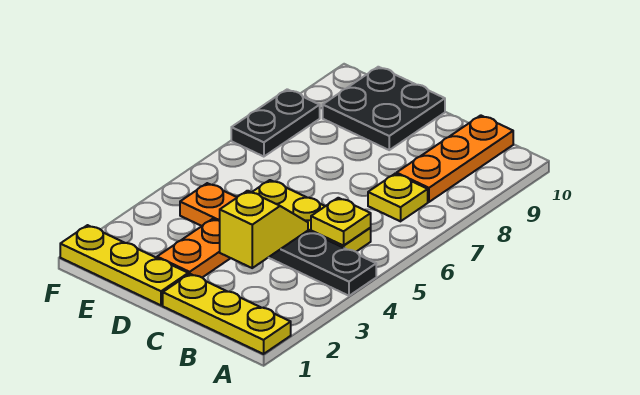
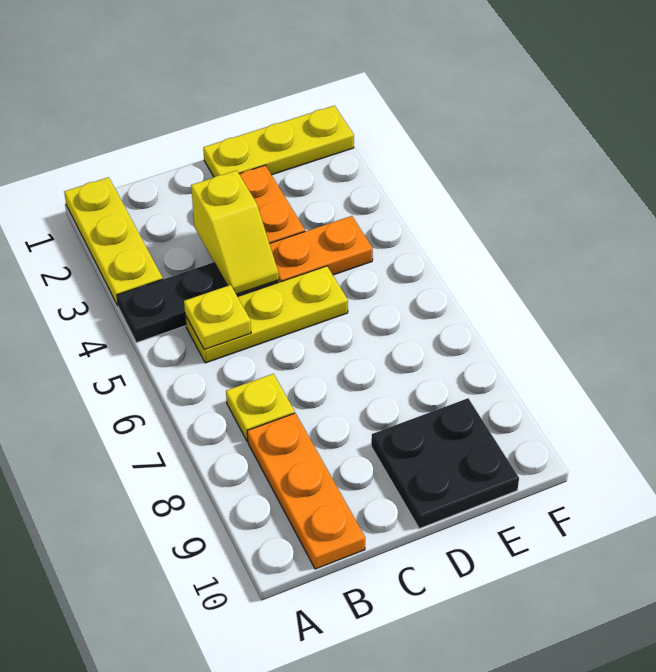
yellow plate A1:C1 level 1 -> yellow plate A1:A3 level 1
black plate F7:F8 level 1 -> none

